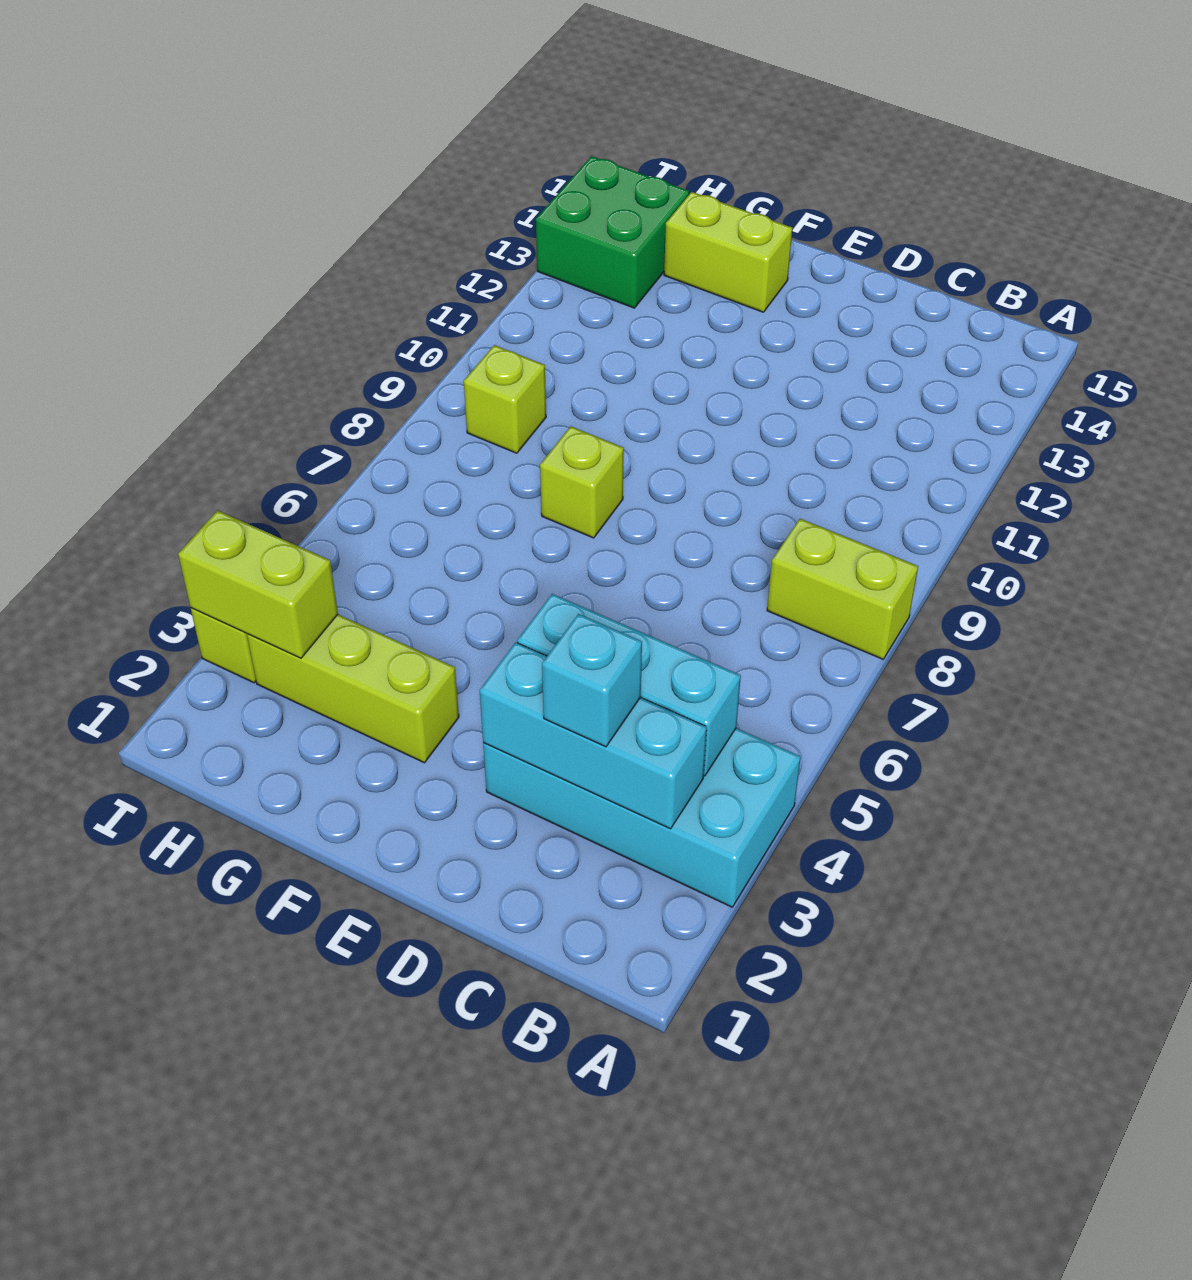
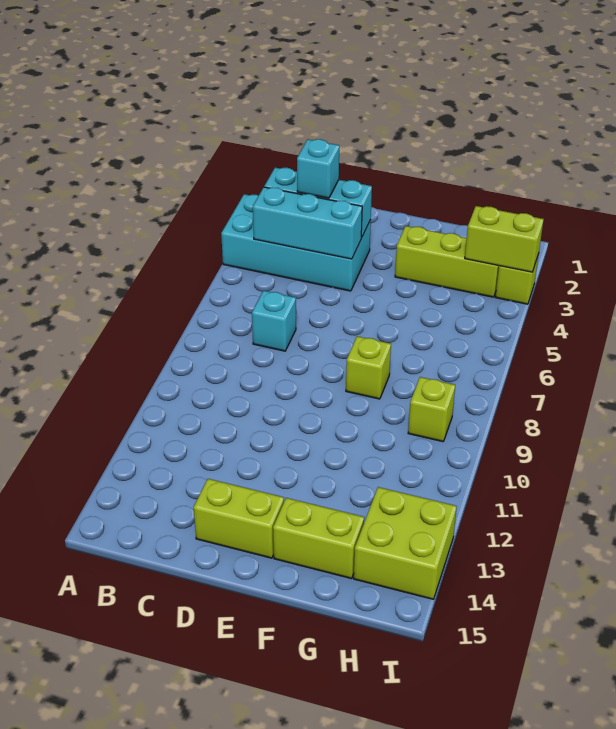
lime brick A8:B8 level 1 -> lime brick D14:E14 level 1
none -> cyan brick C7 level 1
green brick H13:I14 level 1 -> lime brick H13:I14 level 1

